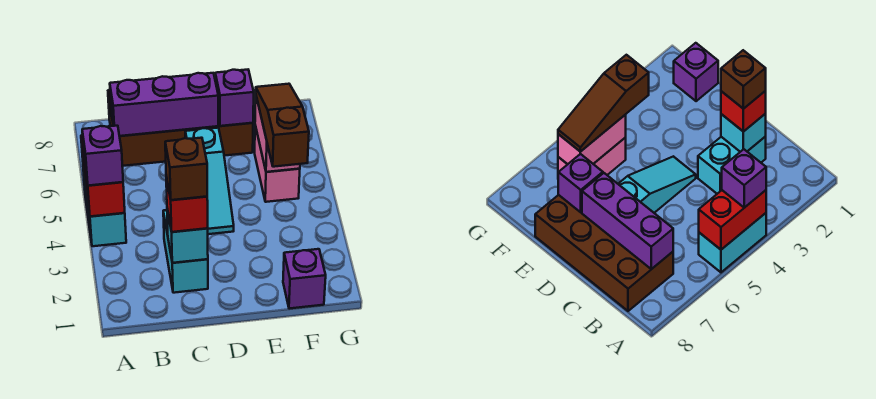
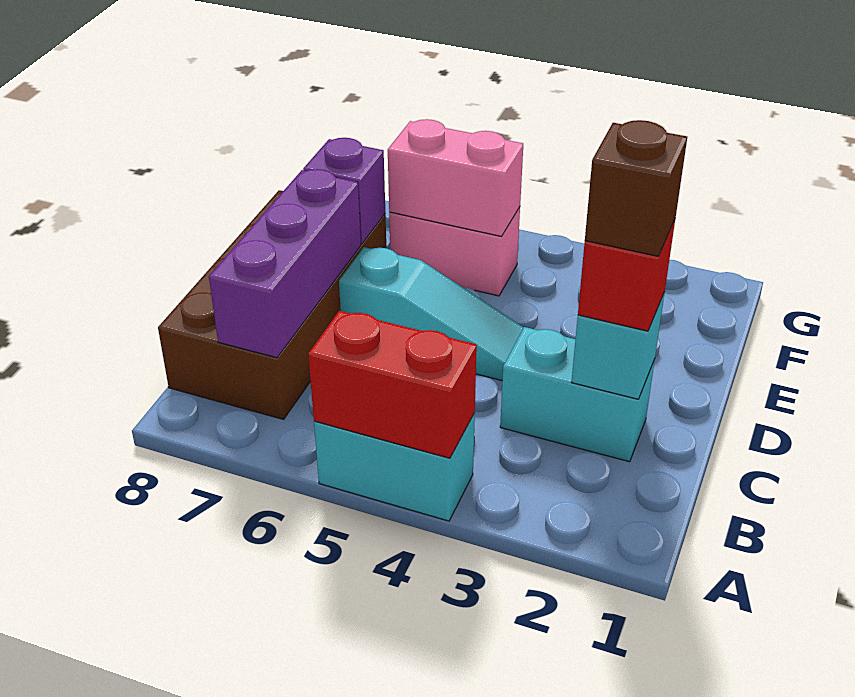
purple brick A4 level 3 -> none
purple brick F1 level 1 -> none
brown slope F4:F6 level 3 top 4 -> none

